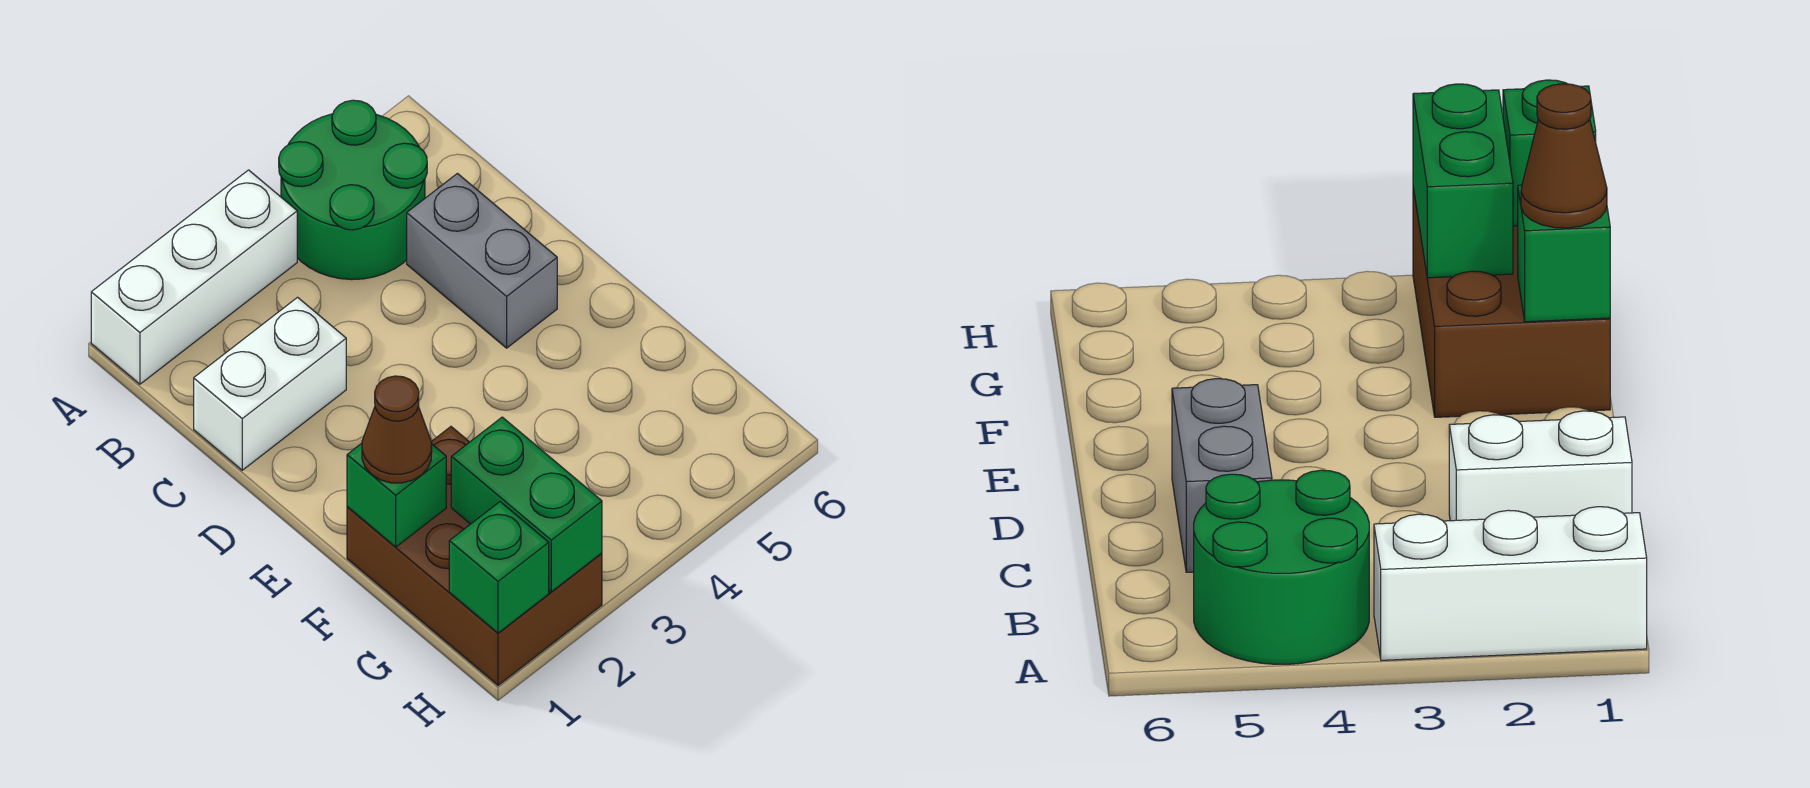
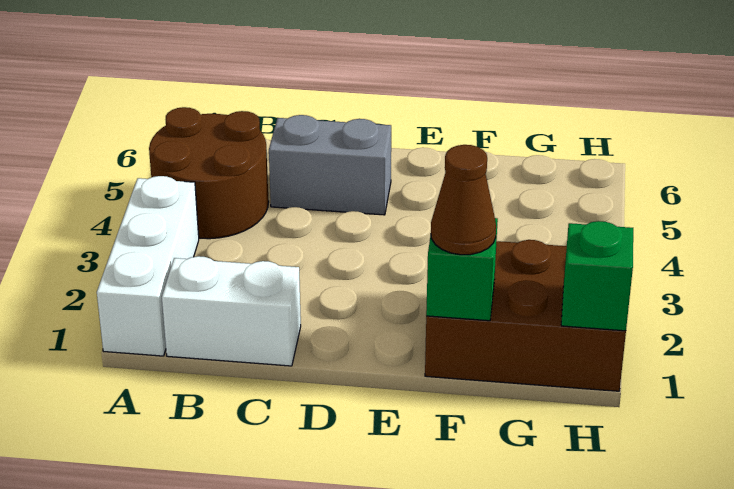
green round brick A4:B5 level 1 -> brown round brick A4:B5 level 1
white brick C1:C2 level 1 -> white brick B1:C1 level 1
green brick G2:H2 level 2 -> none

